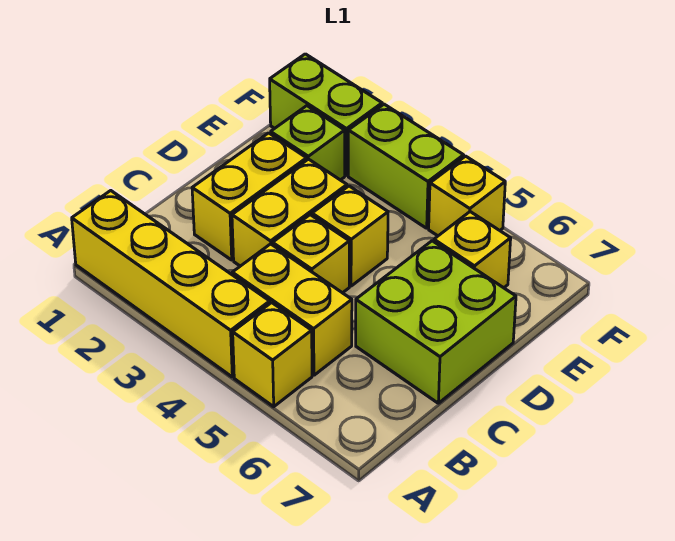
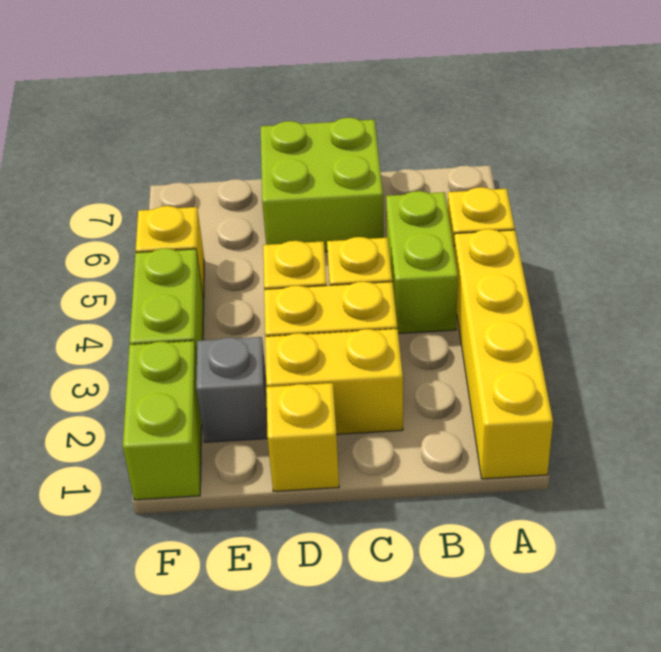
yellow brick B4:B5 level 1 -> lime brick B4:B5 level 1
lime brick E2 level 1 -> grey brick E2 level 1
yellow brick E6 level 1 -> yellow brick D1 level 1

